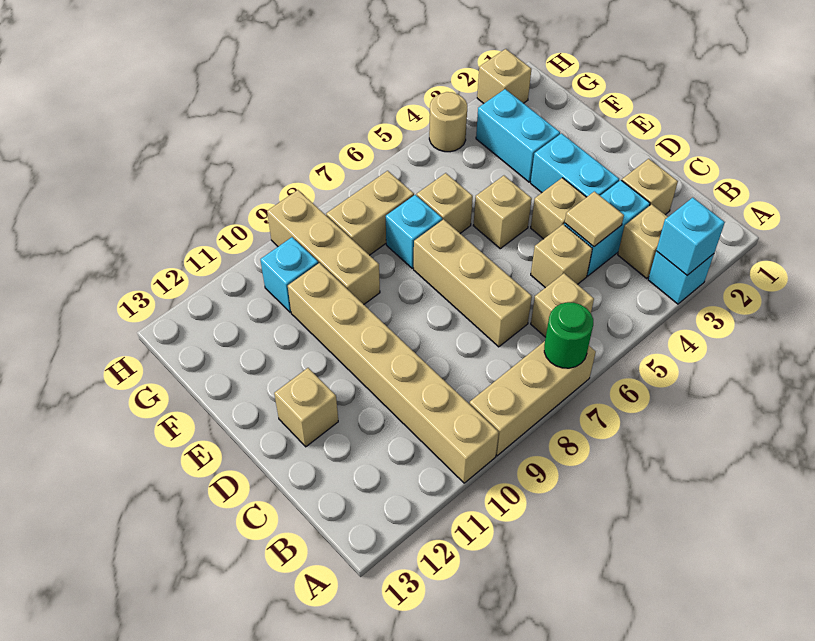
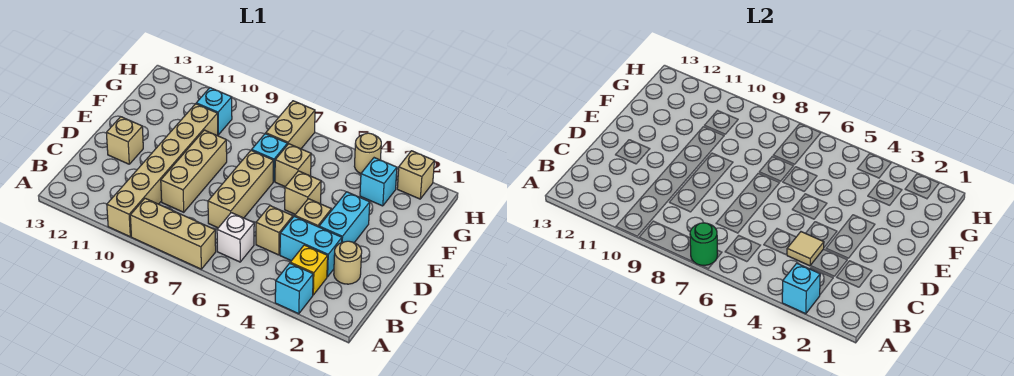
tan brick B3 level 1 -> yellow brick B3 level 1
tan brick B6 level 1 -> white brick B6 level 1
tan brick C2 level 1 -> tan round brick C2 level 1
cyan brick F3:G3 level 1 -> cyan brick G3 level 1
tan brick F9:H9 level 1 -> tan brick C9:E9 level 1
tan brick G7:G8 level 1 -> tan brick G7:H7 level 1

